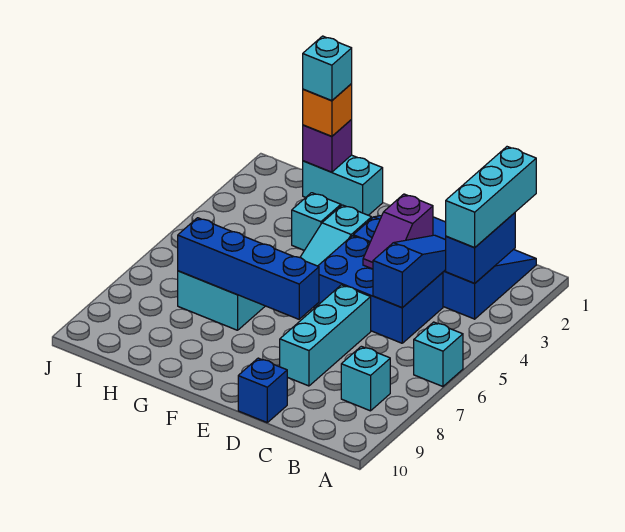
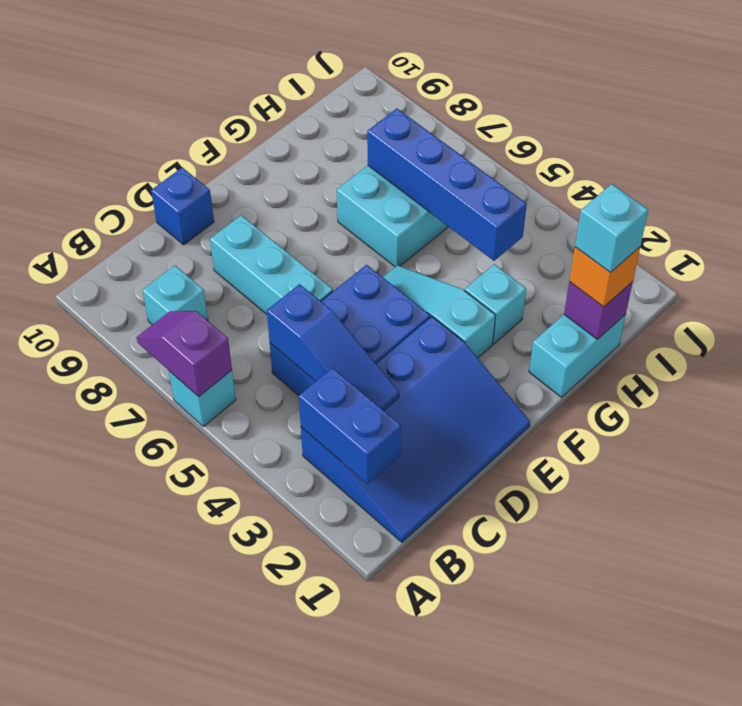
cyan brick B1:B3 level 3 -> none
purple slope D3:D4 level 2 top 3 -> purple slope A6:A7 level 2 top 6
blue brick E7:H7 level 2 -> blue brick H4:H7 level 2

